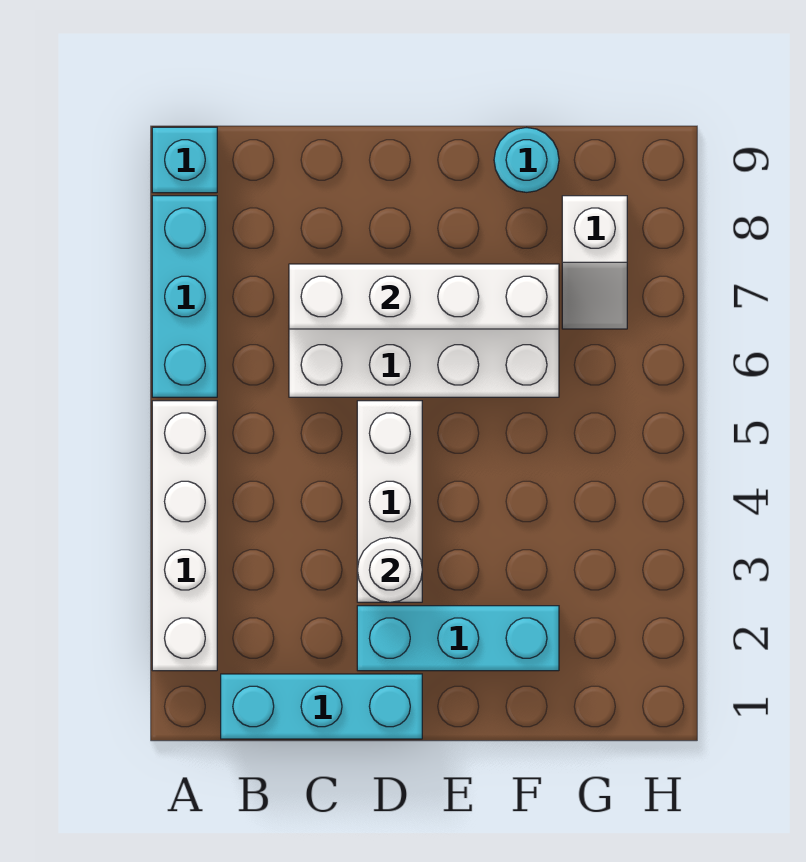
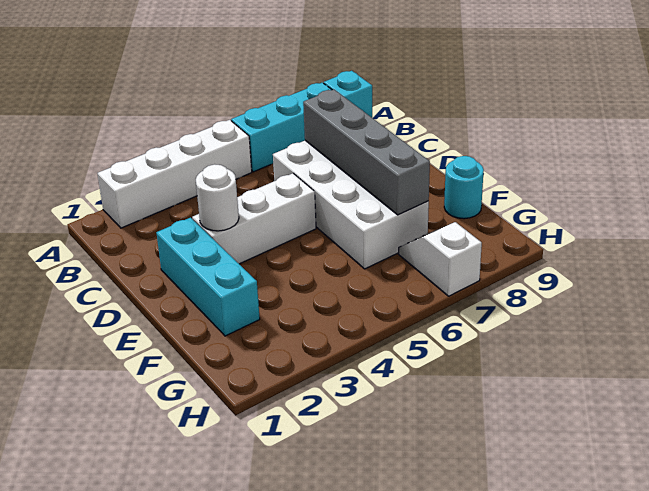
cyan brick B1:D1 level 1 -> none
white brick C7:F7 level 2 -> grey brick C7:F7 level 2
white slope G7:G8 level 1 top 8 -> white slope G7:H7 level 1 top H

